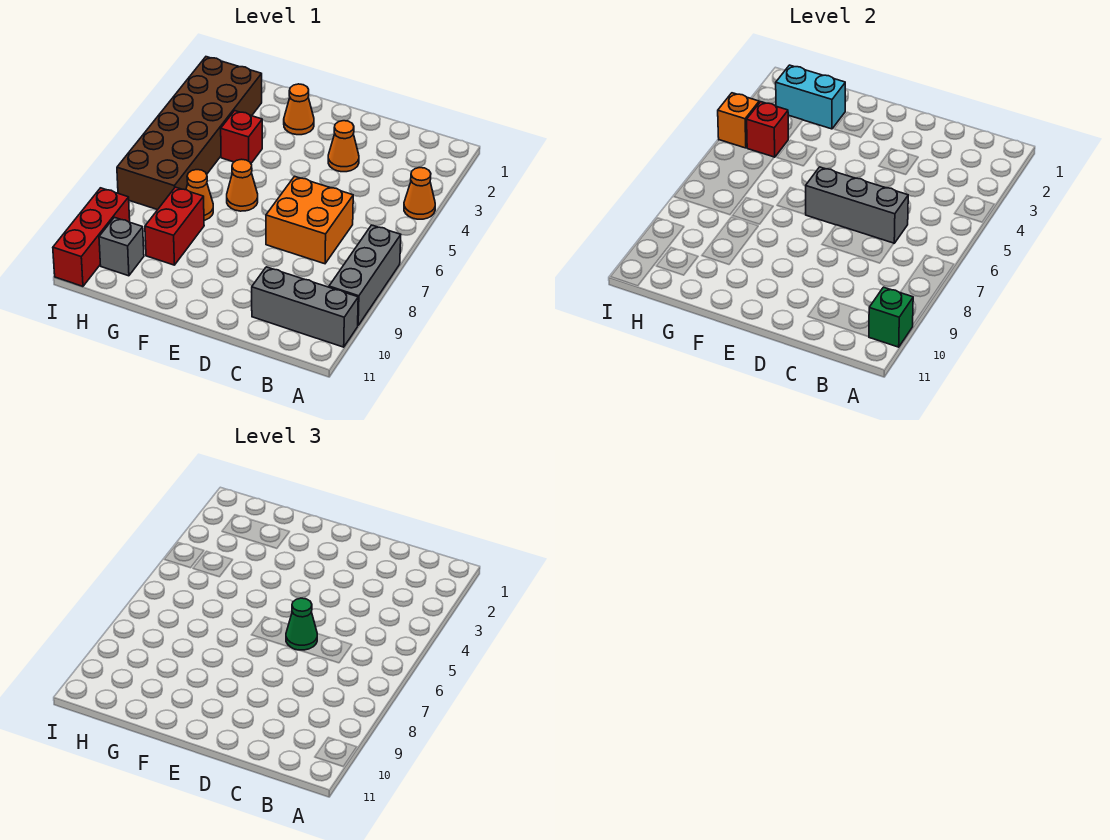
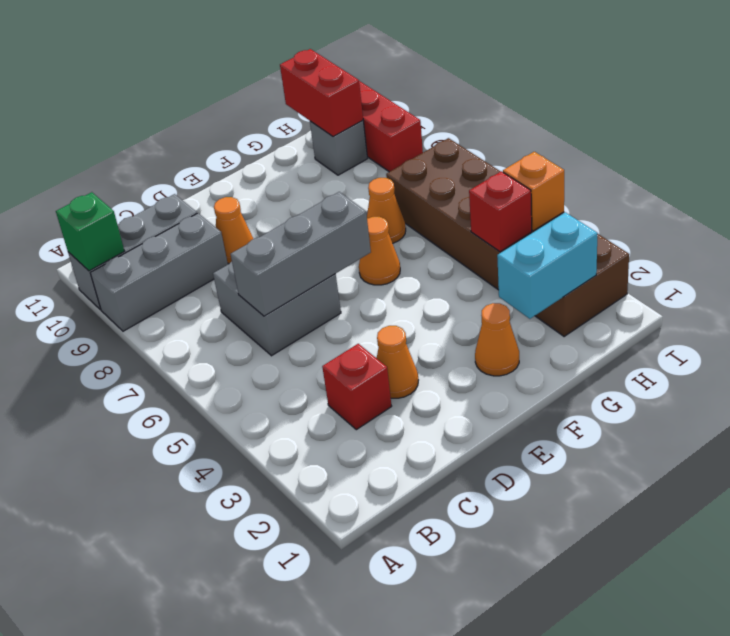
orange cone A4 level 1 -> orange cone D9 level 1
grey brick A7:A9 level 1 -> grey brick A9:C9 level 1
orange brick C6:D7 level 1 -> grey brick C6:D7 level 1
green cone D6 level 3 -> none
red brick G4 level 1 -> red brick C3 level 1
red brick G8:G9 level 1 -> red brick H10:H11 level 2

